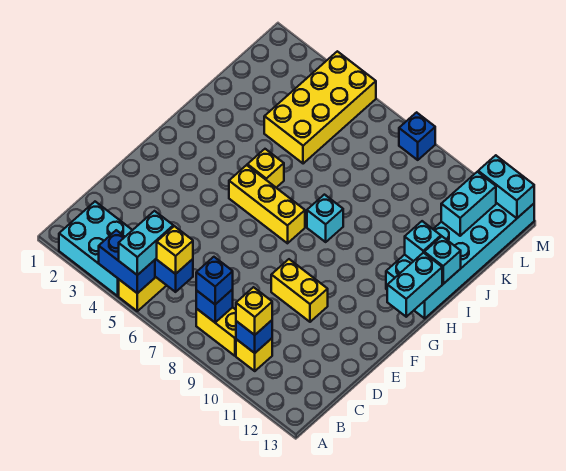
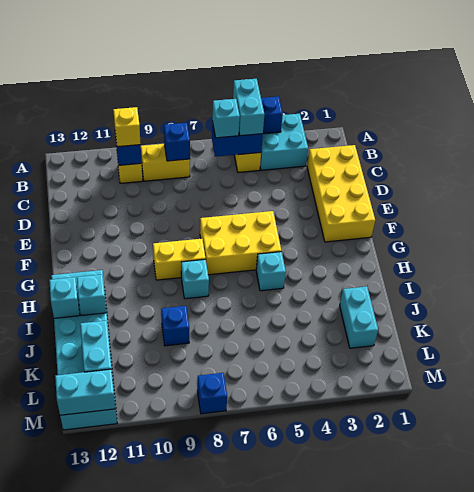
cyan brick A2:B4 level 1 -> cyan brick A3:B4 level 1
yellow brick B6 level 3 -> cyan brick B6 level 3
blue brick B8 level 3 -> blue brick J9 level 1
yellow brick E9:E10 level 1 -> yellow brick G8:G9 level 1
yellow brick G5:G7 level 1 -> yellow brick F5:G7 level 1
cyan brick G13:H13 level 2 -> cyan brick J2:K2 level 1
yellow brick H5 level 1 -> cyan brick H5 level 1
yellow brick J4:M5 level 1 -> yellow brick C1:F2 level 1

